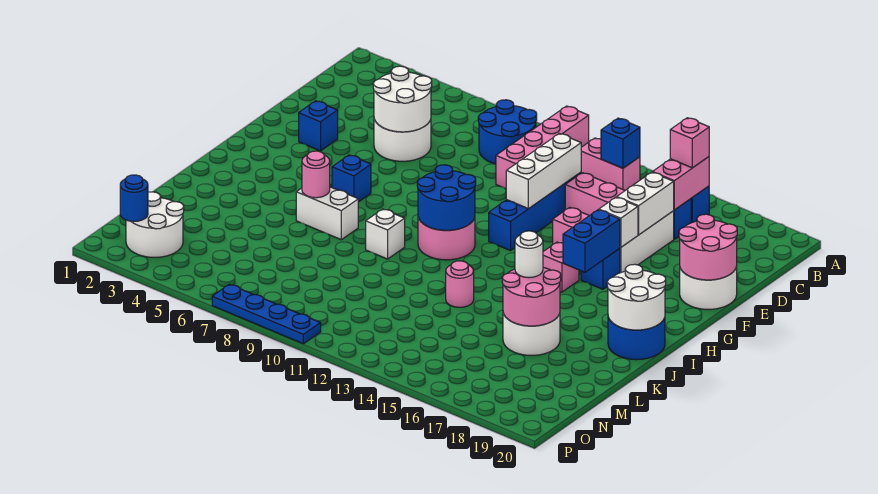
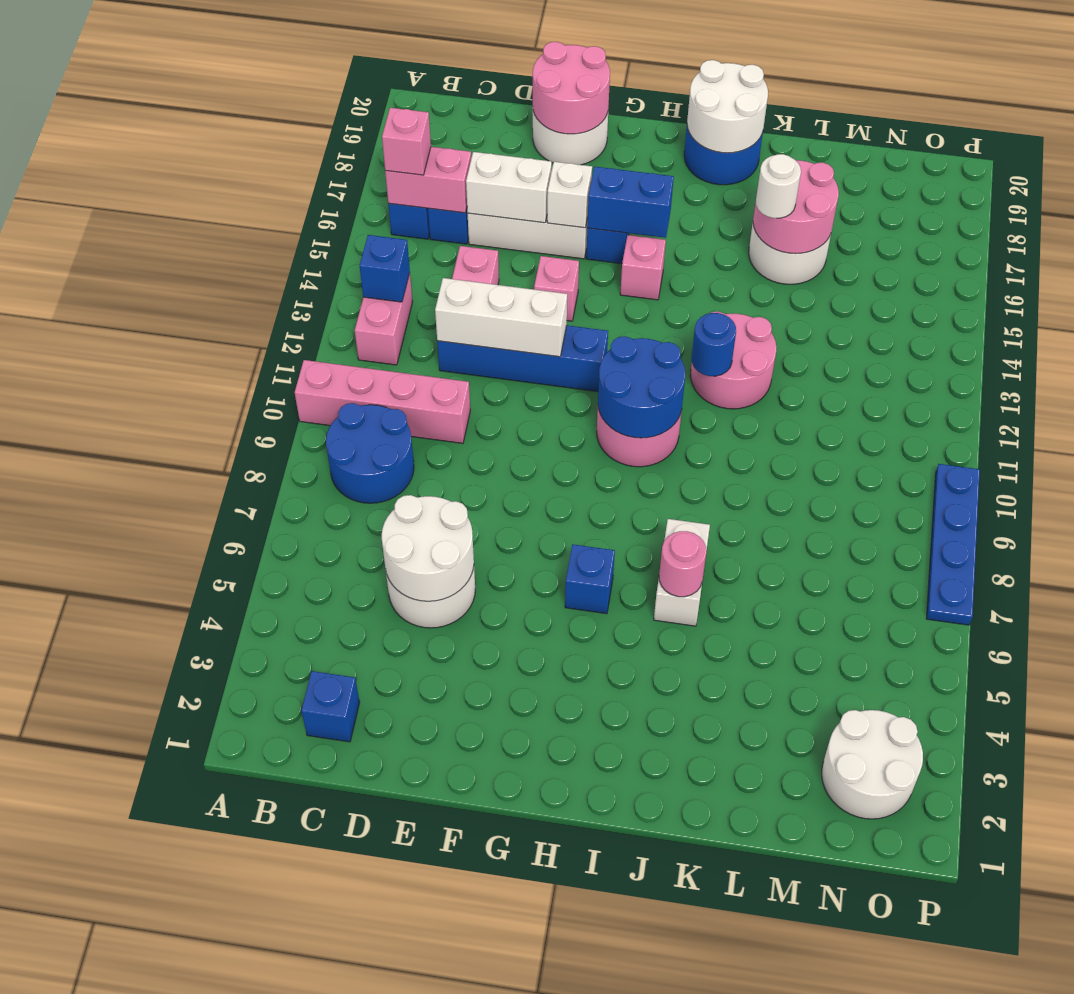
blue brick F3 level 1 -> blue brick C2 level 1
white brick J9 level 1 -> none
pink round brick K13 level 1 -> pink round brick J12:K13 level 1
blue round brick O2 level 2 -> blue round brick J12 level 2

